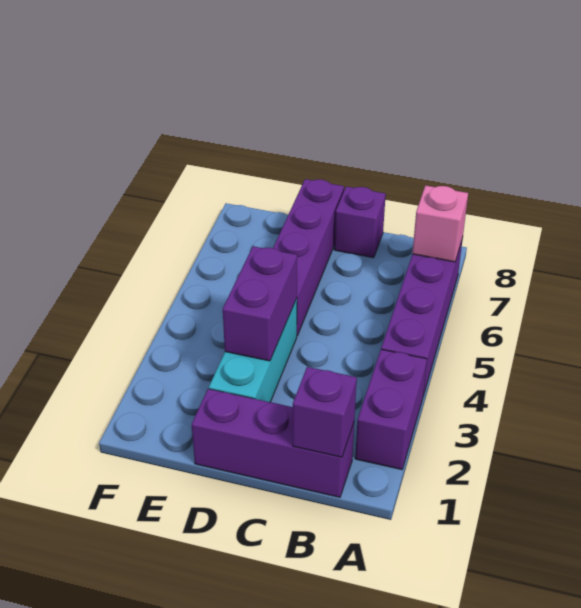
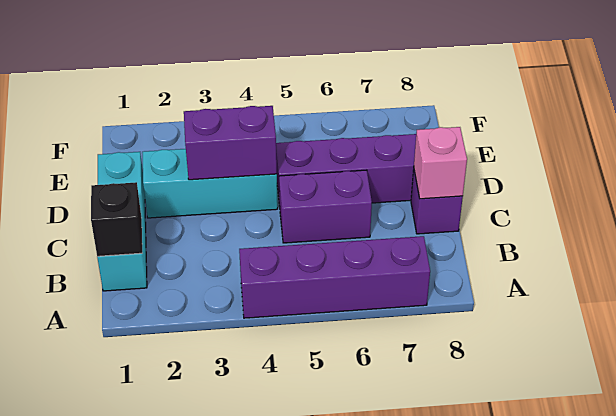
purple brick A2:A3 level 1 -> purple brick C5:C6 level 1
pink brick A7 level 2 -> pink brick C8 level 2
purple brick B1:D1 level 1 -> cyan brick B1:D1 level 1
purple brick B1 level 2 -> black brick B1 level 2

